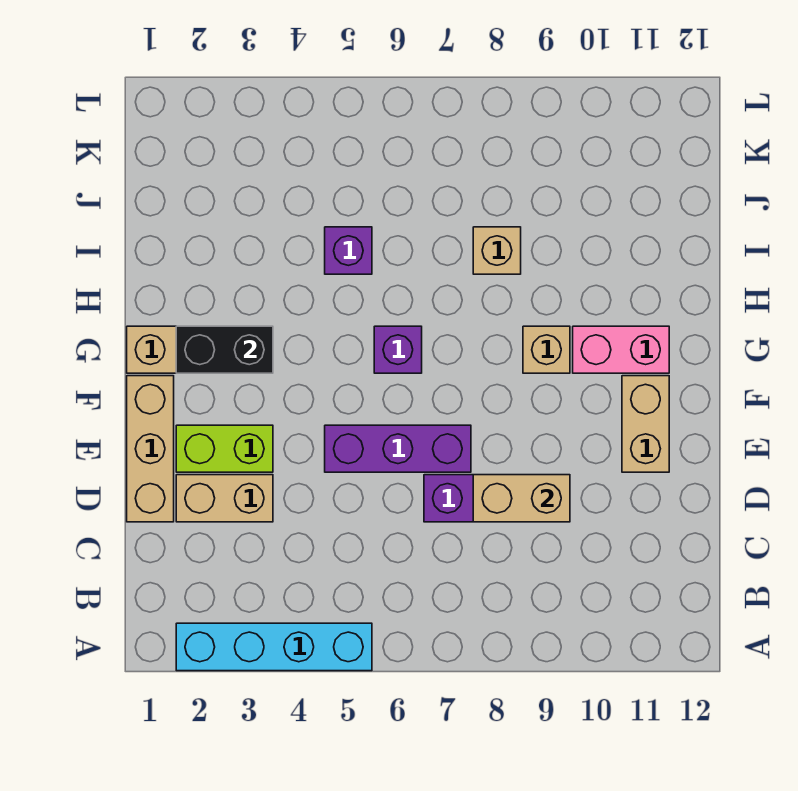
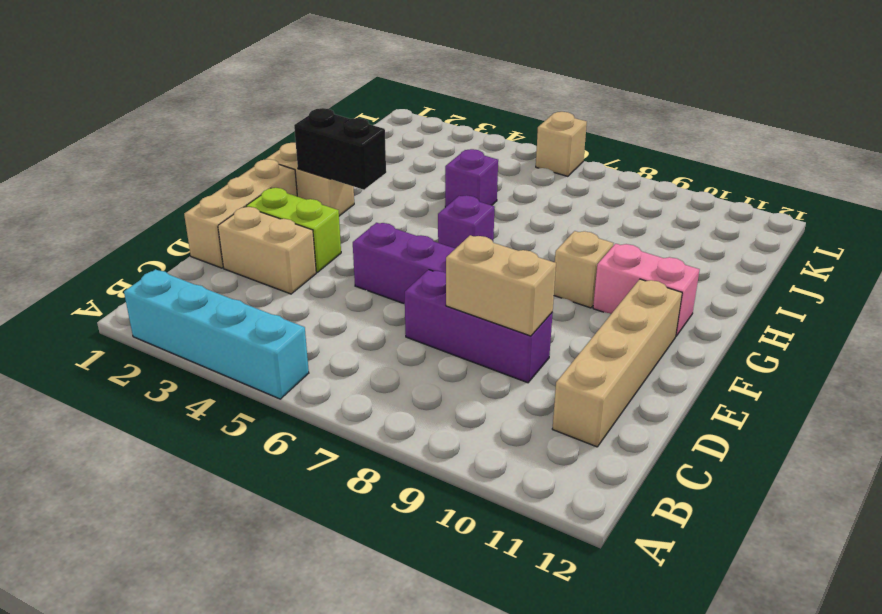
tan brick E11:F11 level 1 -> tan brick C11:F11 level 1
tan brick I8 level 1 -> tan brick L6 level 1

